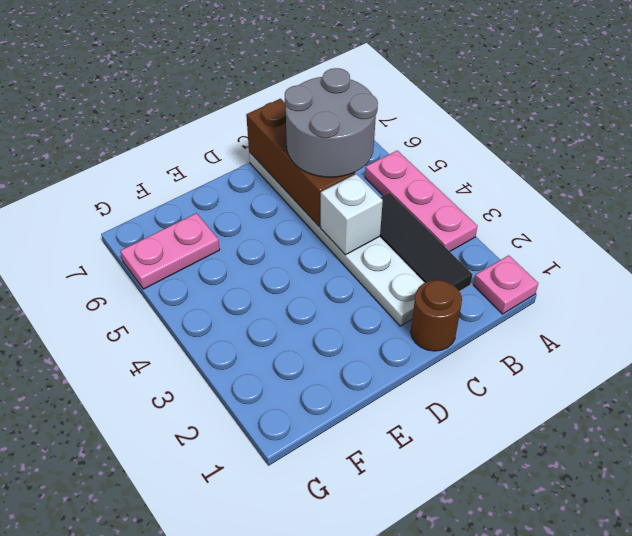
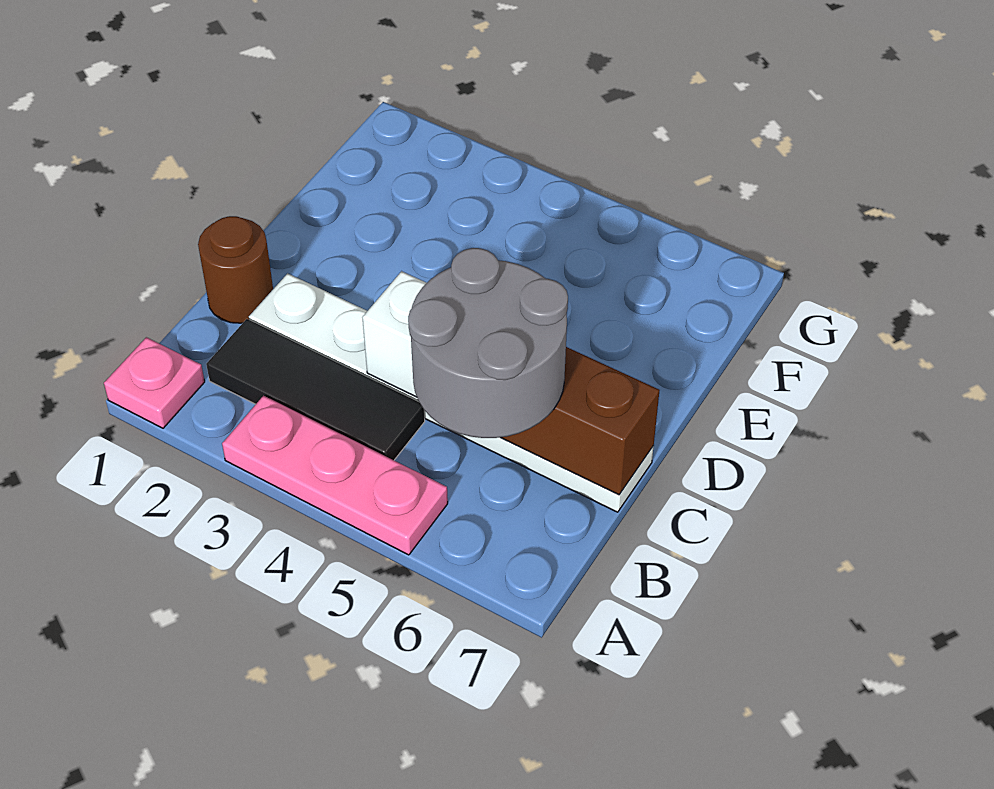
pink plate F6:G6 level 1 -> none

